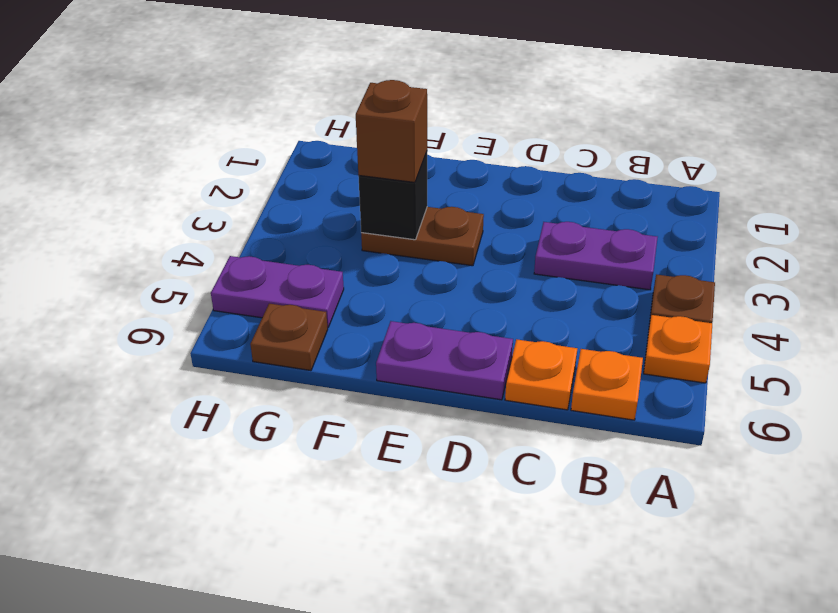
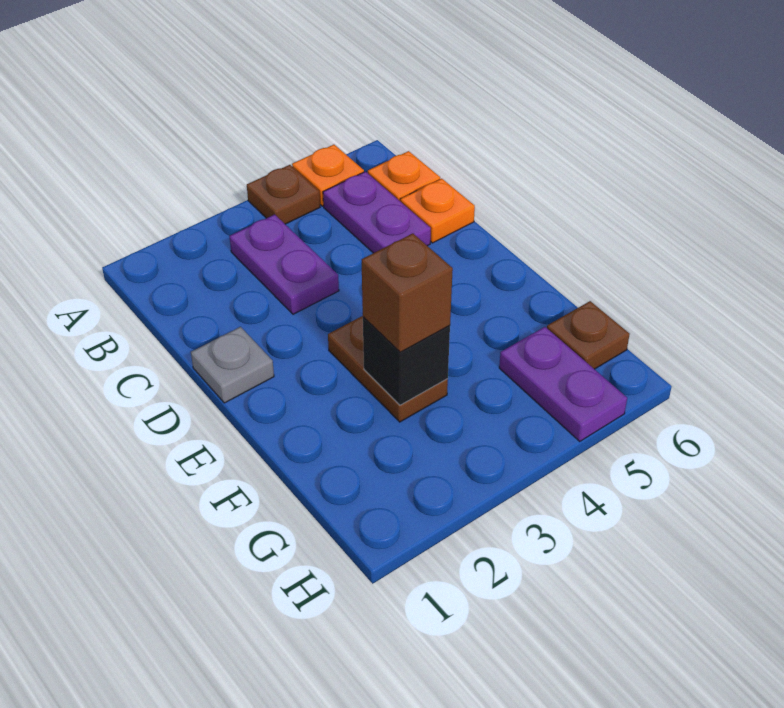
none -> grey plate D1 level 1
purple plate D6:E6 level 1 -> purple plate B5:C5 level 1

